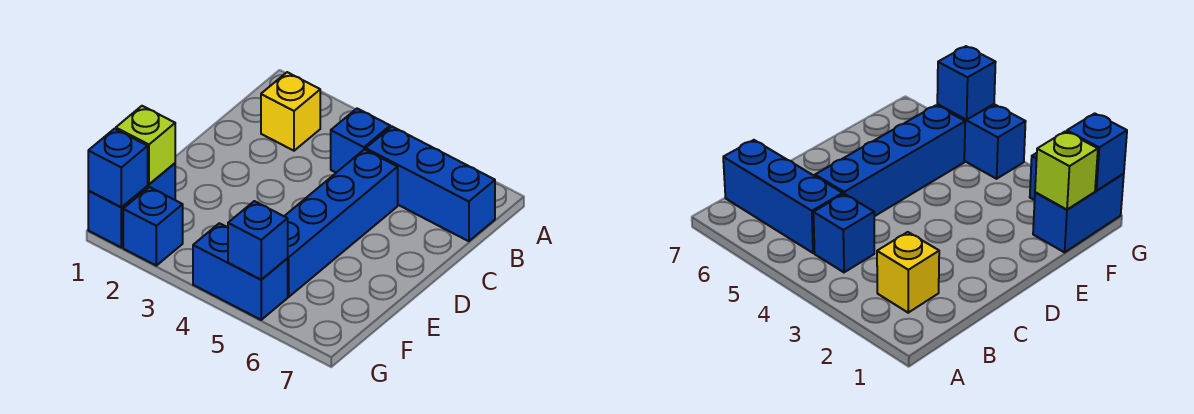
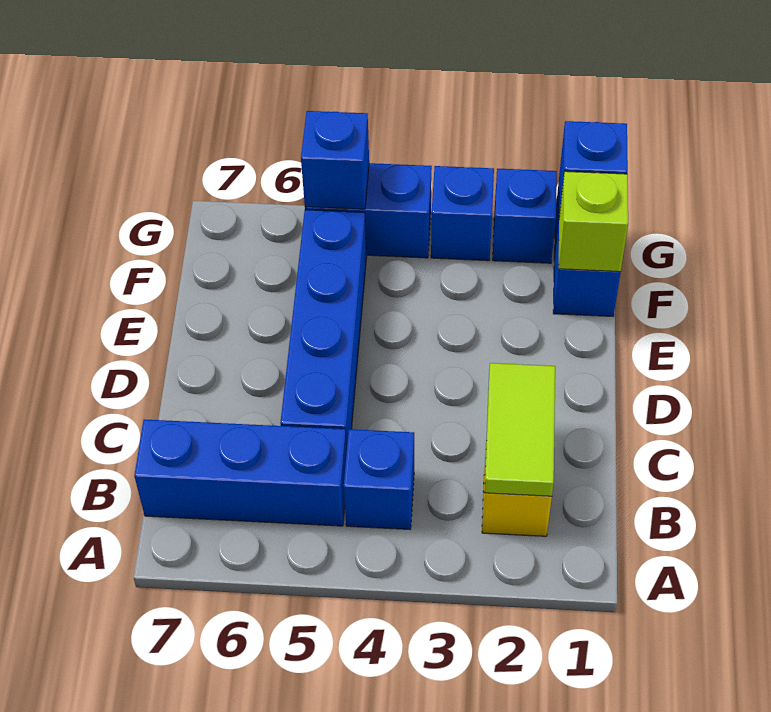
none -> lime tile B2:C2 level 2
none -> blue brick G3 level 1

